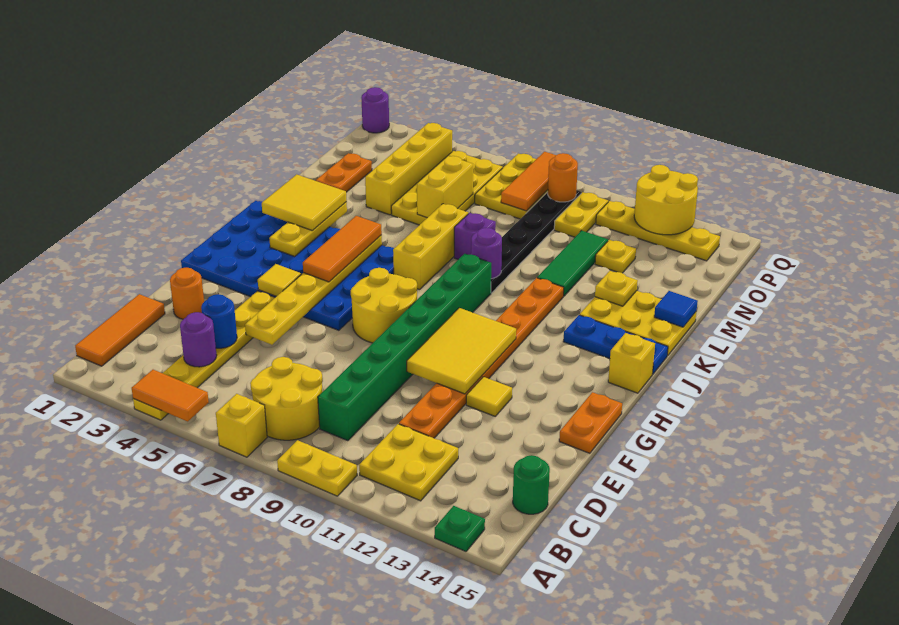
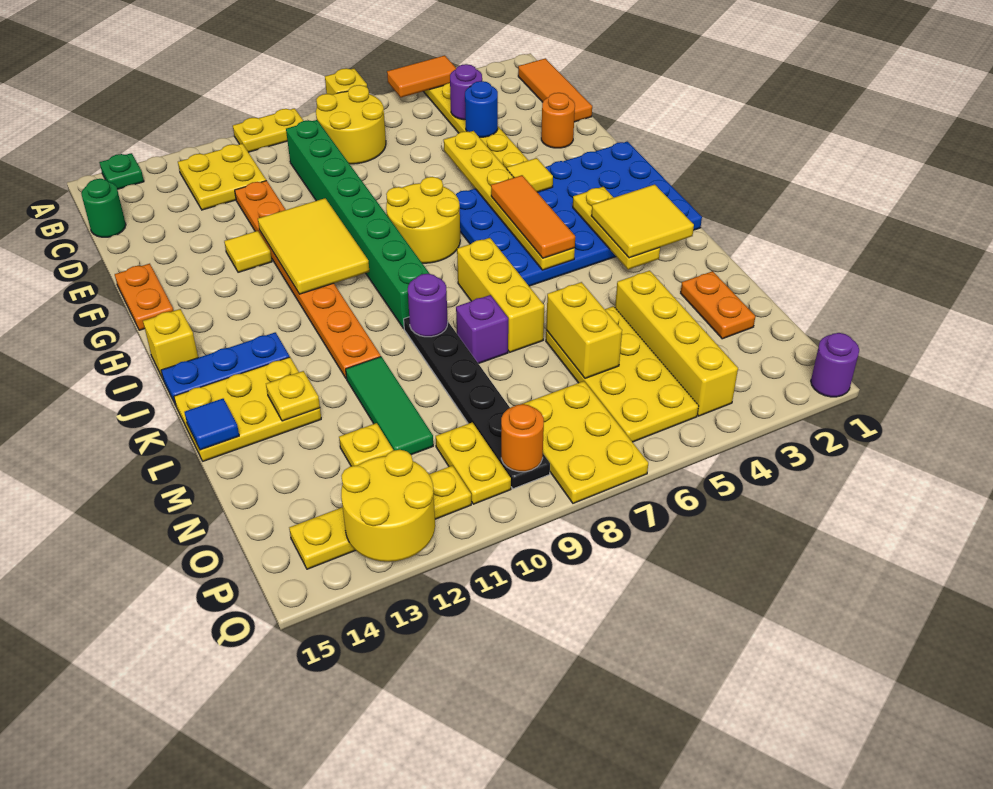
orange tile O8:Q8 level 2 -> none

